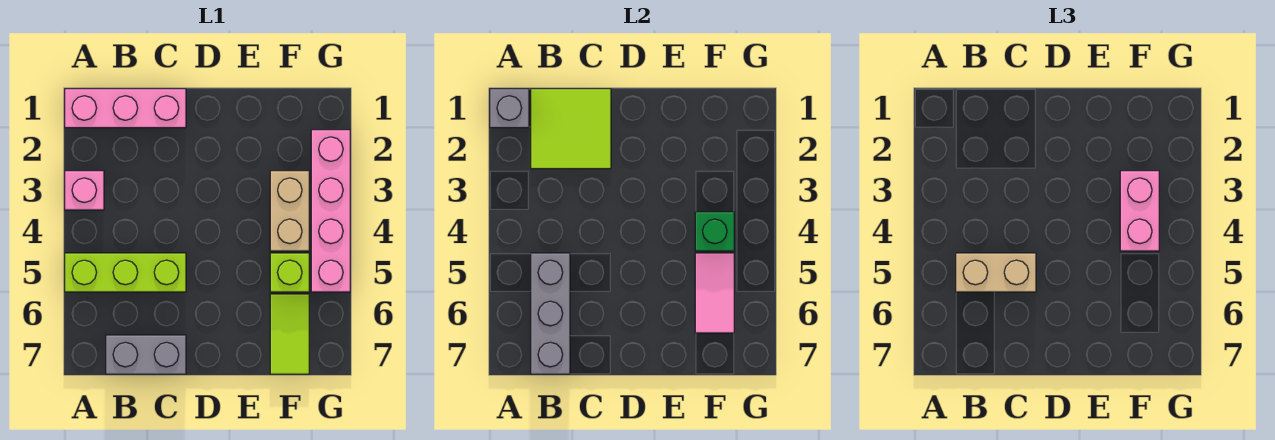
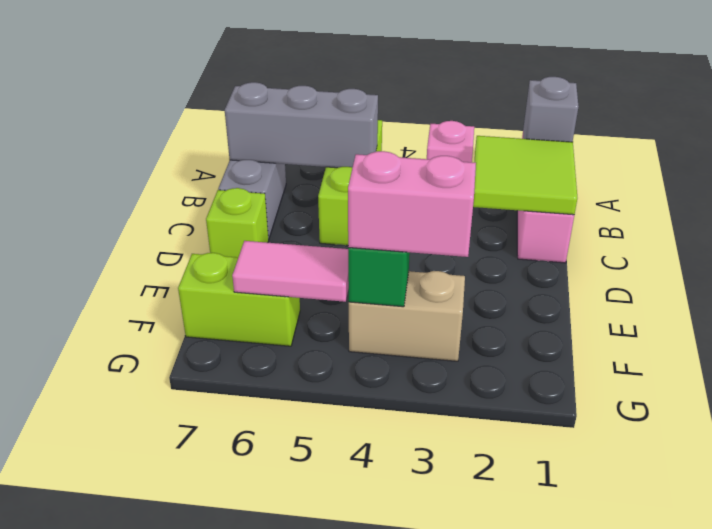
tan brick B5:C5 level 3 -> none
lime brick F5 level 1 -> lime brick D7 level 1
lime tile F6:F7 level 1 -> lime brick F6:F7 level 1
pink brick G2:G5 level 1 -> none

